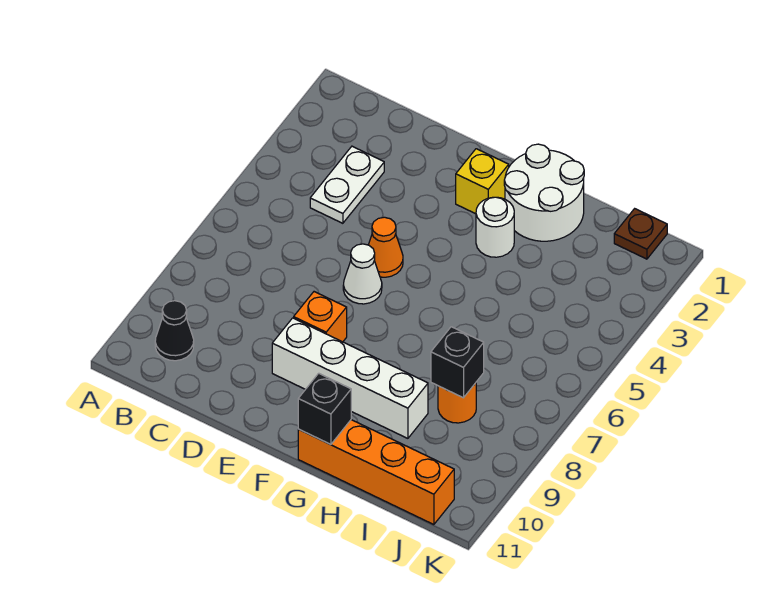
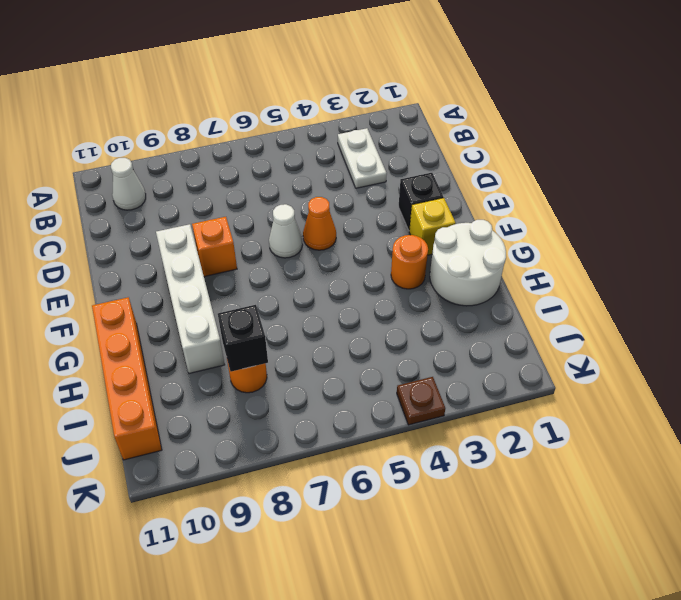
black cone B10 level 1 -> white cone B10 level 1
white plate C3:C4 level 1 -> white plate B3:C3 level 1
white round brick G3 level 1 -> orange round brick G3 level 1
black brick G11 level 2 -> black brick E2 level 1
brown plate J1 level 1 -> brown plate K4 level 1

